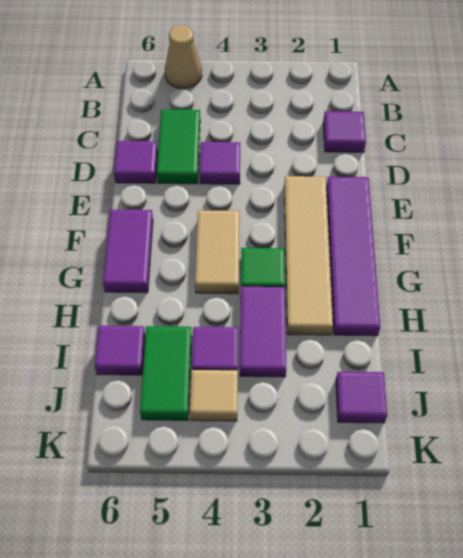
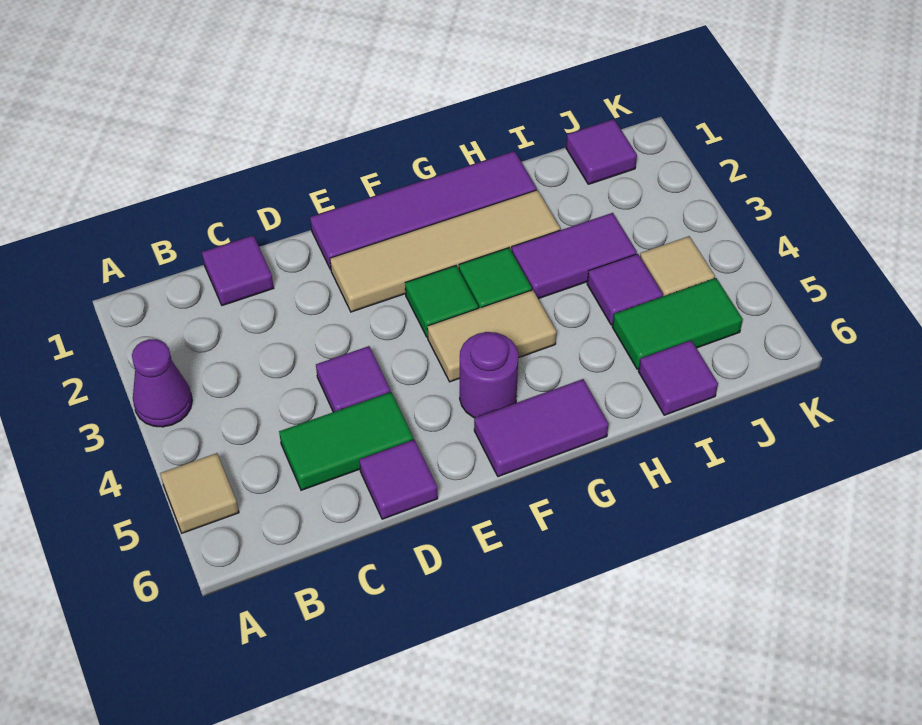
none -> purple cone A3 level 1
tan cone A5 level 1 -> tan tile A5 level 1
none -> green tile F3 level 1
none -> purple round brick F5 level 1

